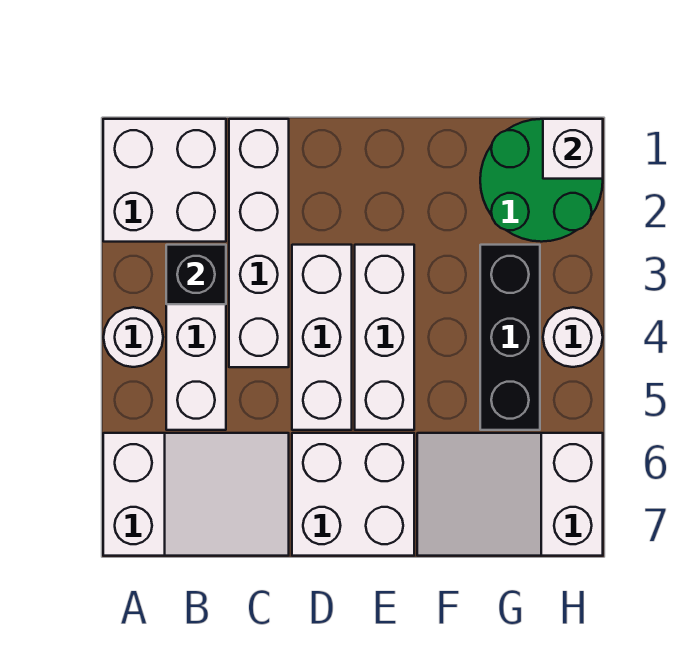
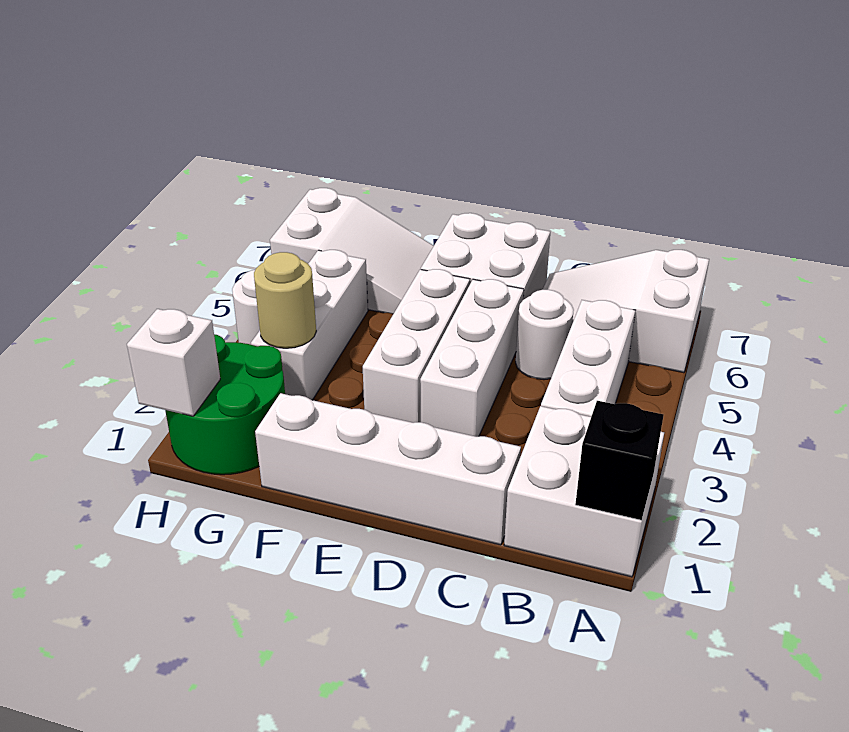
white round brick A4 level 1 -> white round brick C5 level 1
black brick B3 level 2 -> black brick A1 level 2
white brick C1:C4 level 1 -> white brick C1:F1 level 1
black brick G3:G5 level 1 -> white brick G3:G5 level 1
none -> tan round brick G3 level 2

